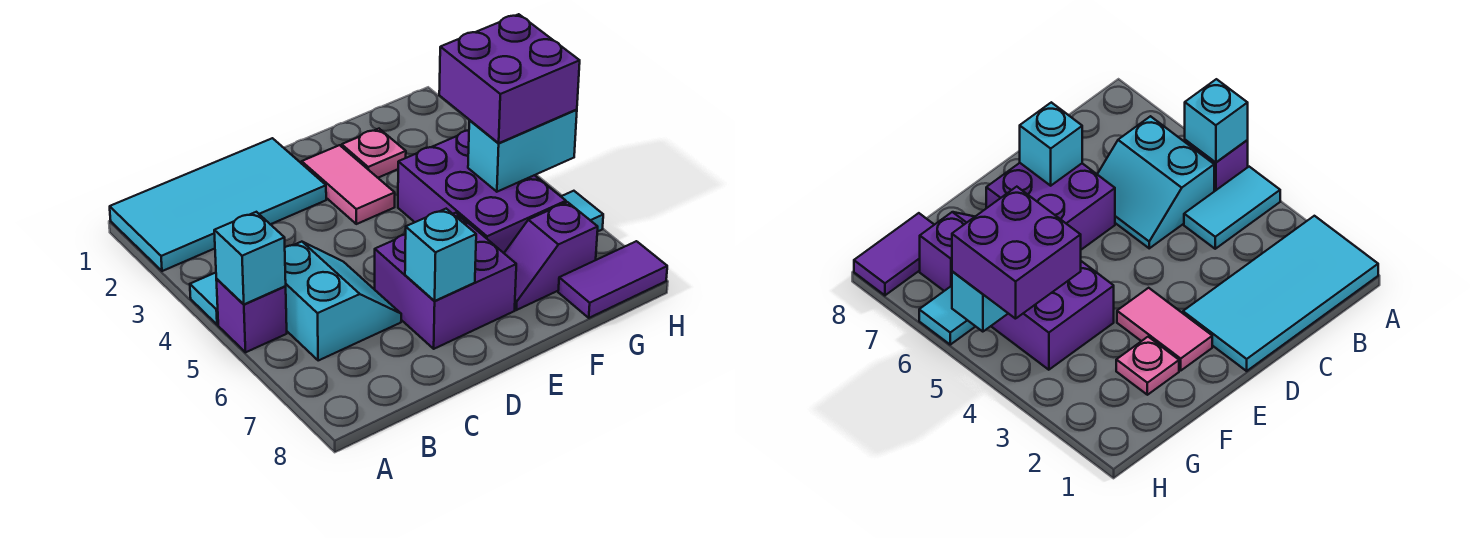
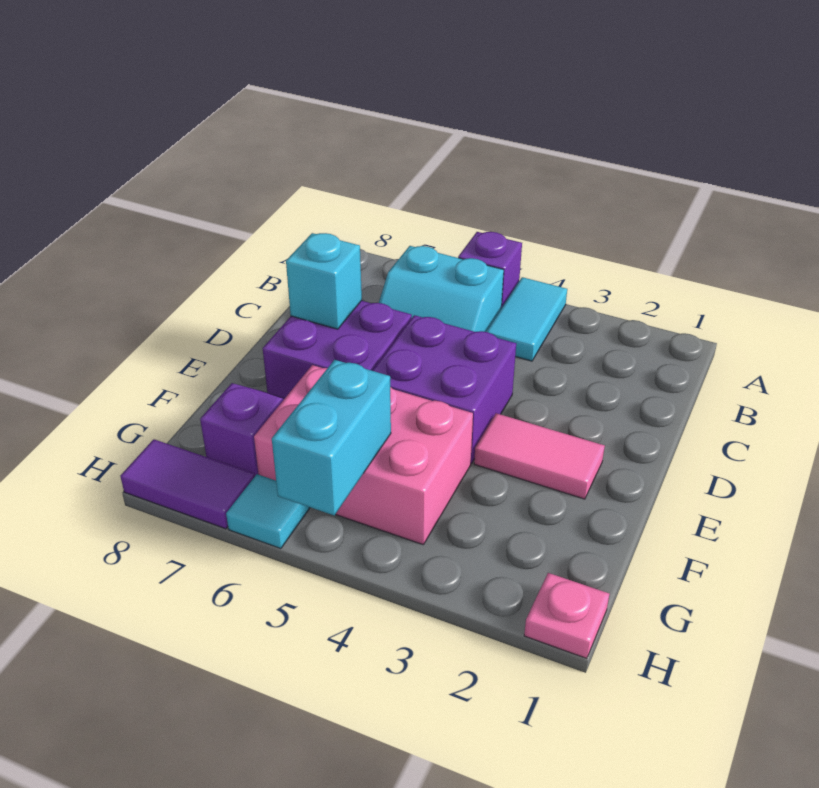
cyan tile A1:D2 level 1 -> none
cyan brick A5 level 2 -> none
pink plate F2 level 1 -> pink plate H1 level 1
purple brick F4:G6 level 1 -> pink brick F4:G6 level 1
purple brick G4:H5 level 3 -> purple brick D4:E5 level 1
purple tile G8:H8 level 1 -> purple tile H7:H8 level 1

